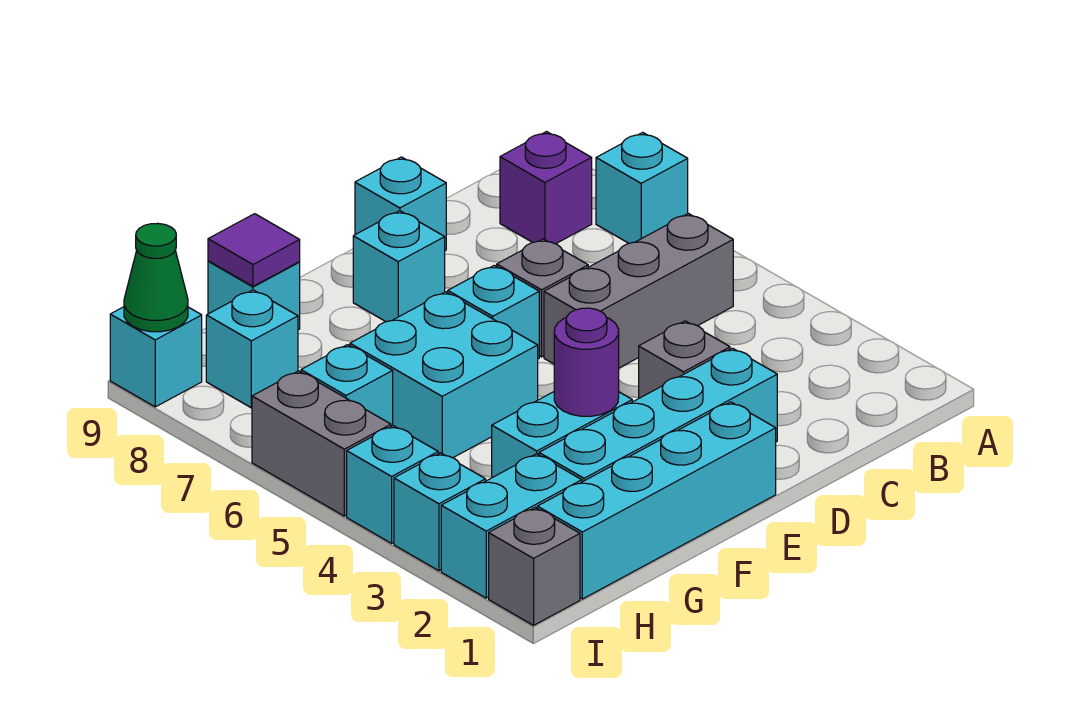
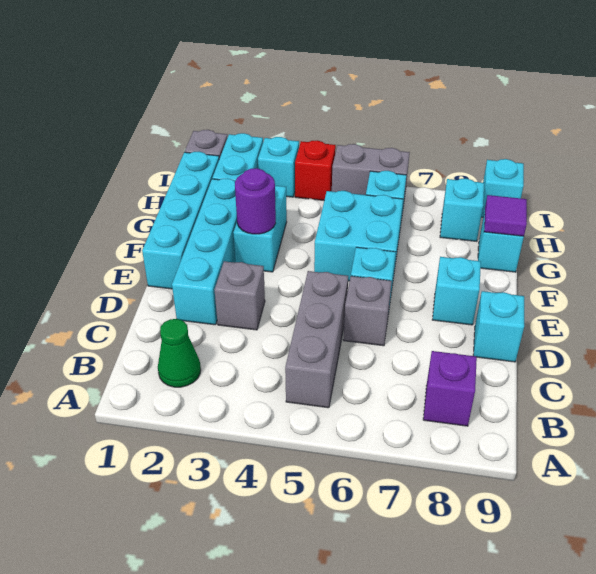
cyan brick A7 level 1 -> none
cyan brick I4 level 1 -> red brick I4 level 1
green cone I9 level 2 -> green cone B2 level 1

